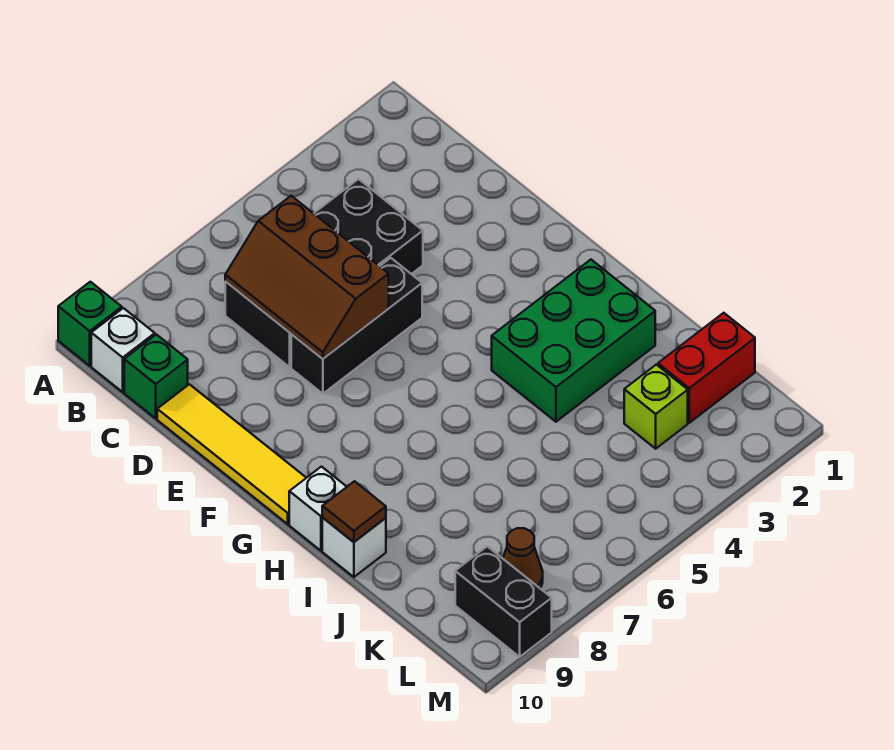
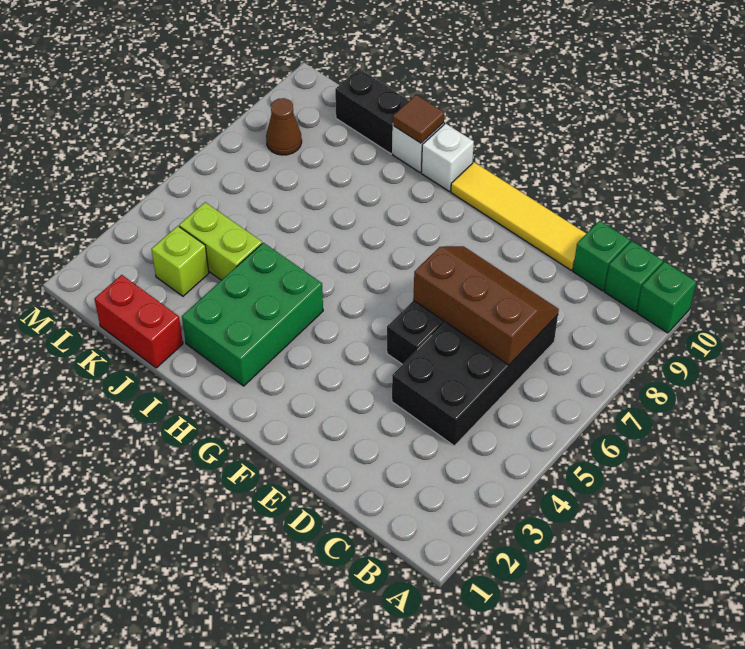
white brick B10 level 1 -> green brick B10 level 1
none -> lime brick J4:K4 level 1
red brick K1:K2 level 1 -> red brick J1:K1 level 1
black brick L9:M9 level 1 -> black brick J10:K10 level 1

